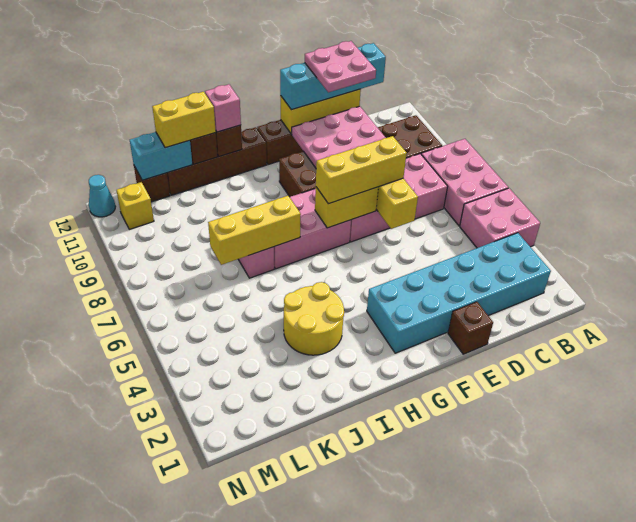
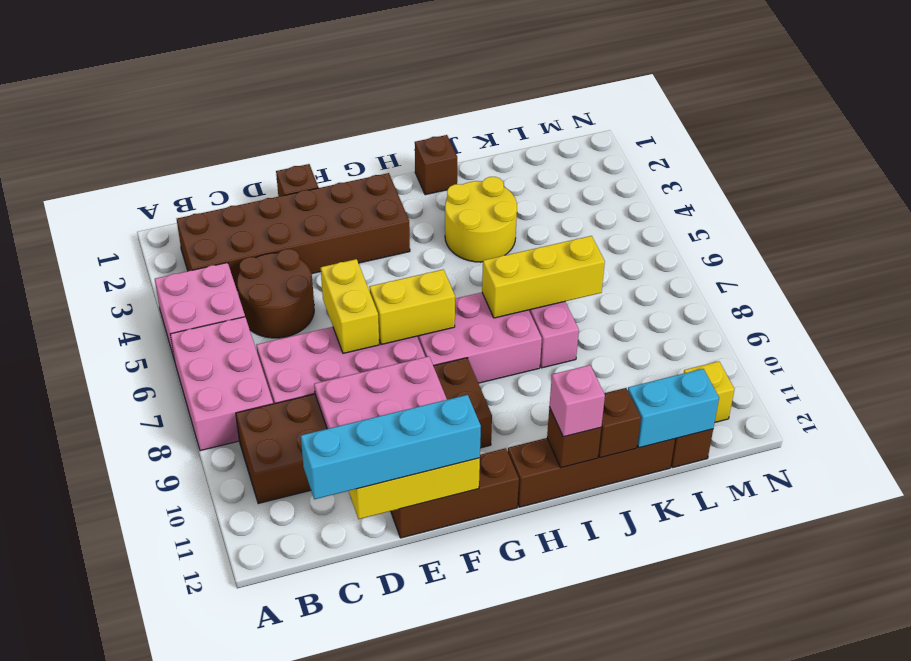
cyan brick B2:G3 level 1 -> brown brick B2:G3 level 1
none -> brown round brick C4:D5 level 1
pink plate D11:E12 level 4 -> none
yellow brick E7:G7 level 3 -> none
none -> brown brick I1 level 1
yellow brick J12:K12 level 3 -> none
cyan cone N12 level 1 -> none

